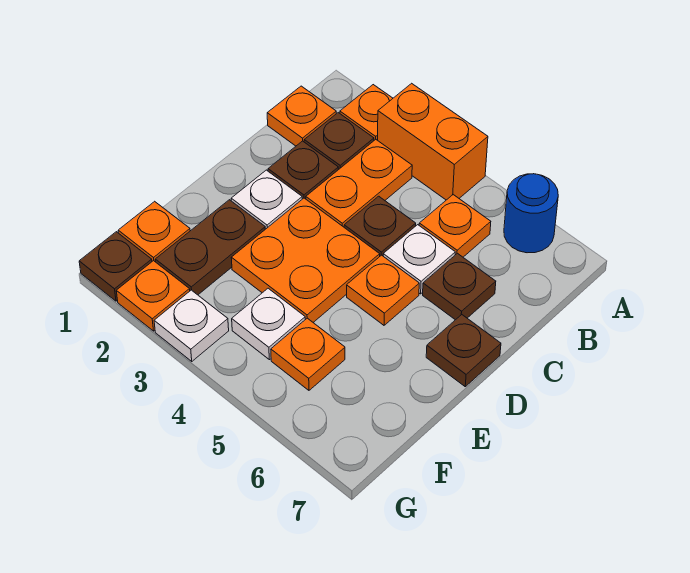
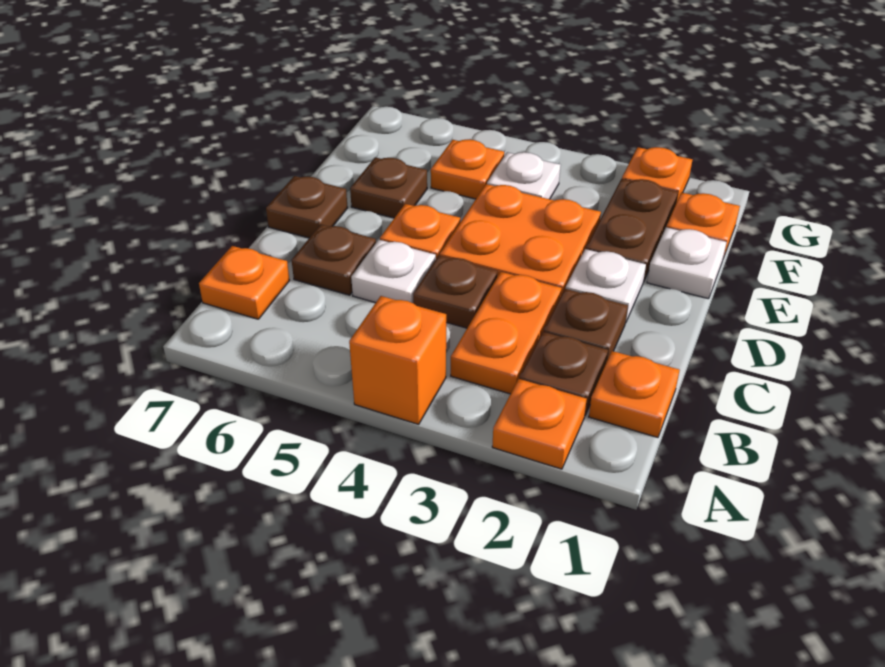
orange brick A3:A4 level 1 -> orange brick A4 level 1
blue round brick A6 level 1 -> none
orange plate B5 level 1 -> orange plate B7 level 1
brown plate G1 level 1 -> brown plate E6 level 1
white plate G3 level 1 -> white plate E1 level 1

